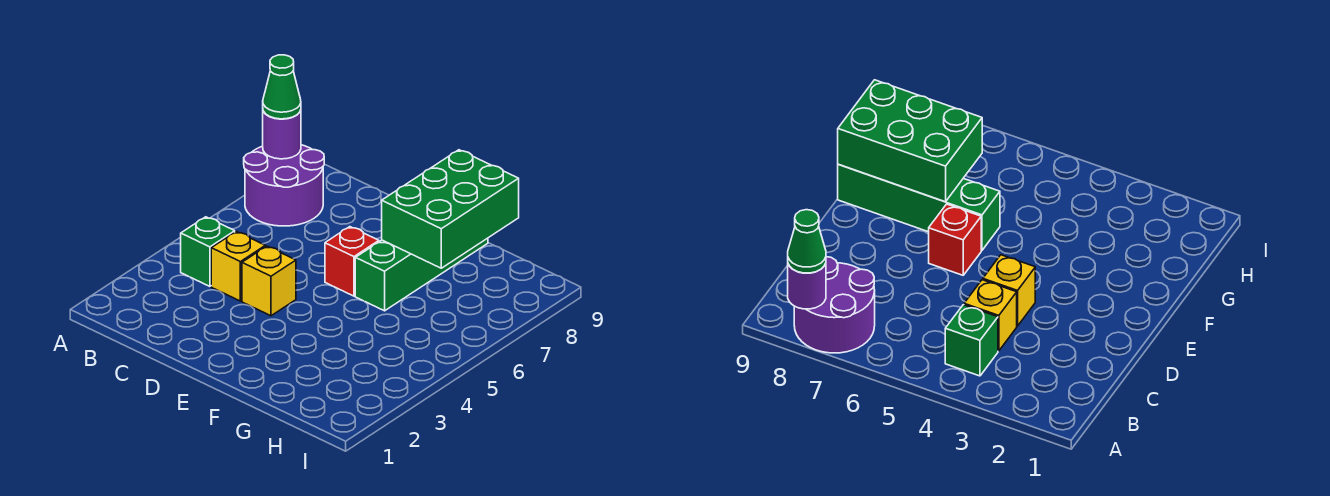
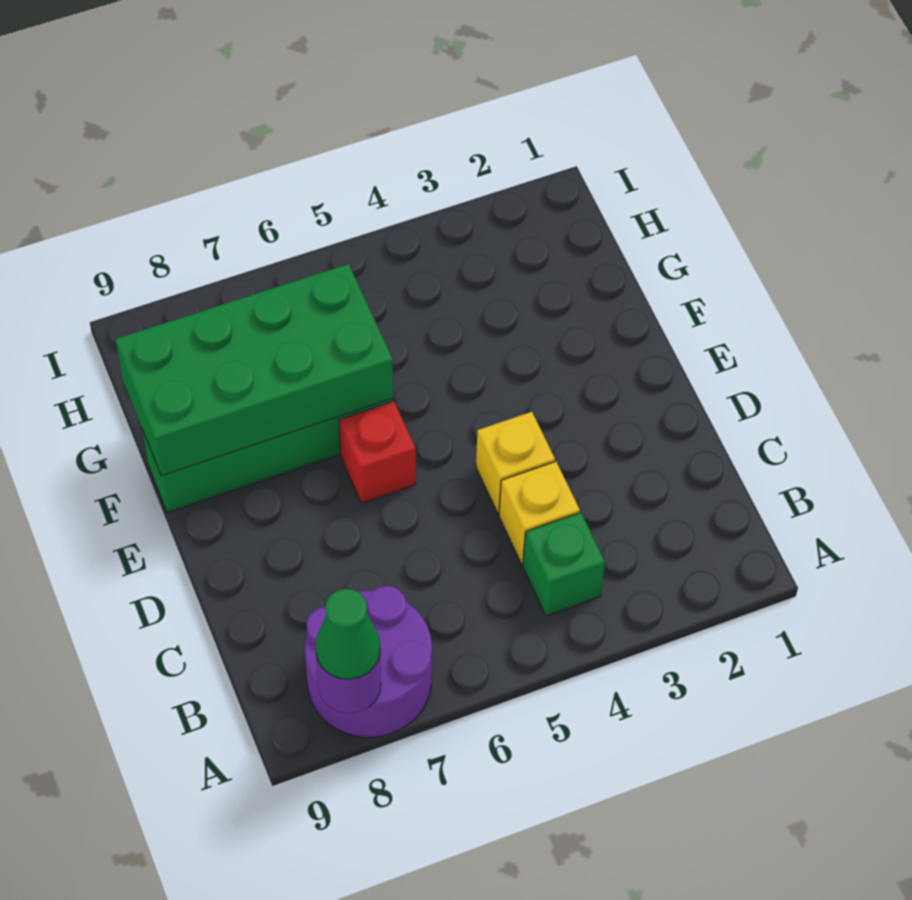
green brick F7:G9 level 2 -> green brick F6:G9 level 2

